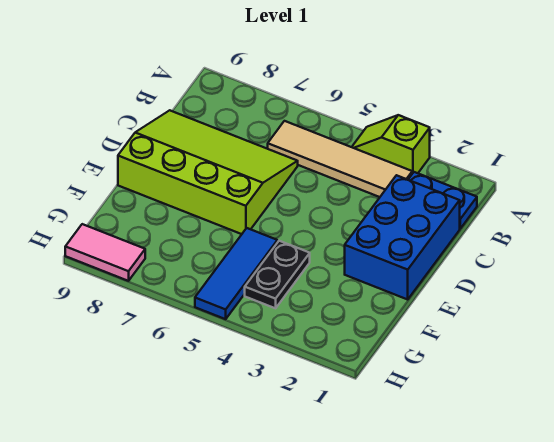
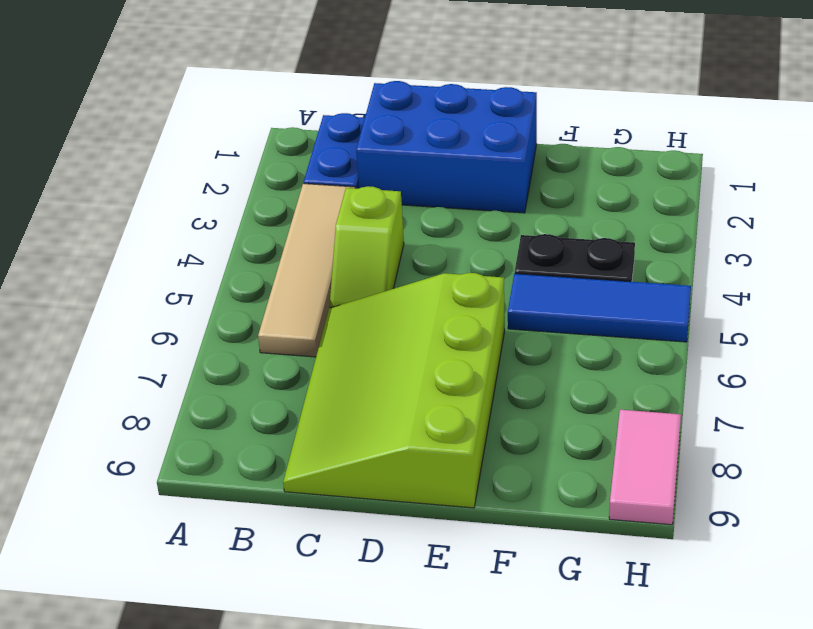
lime slope A3:A4 level 1 top 3 -> lime slope C4:C5 level 1 top 4

